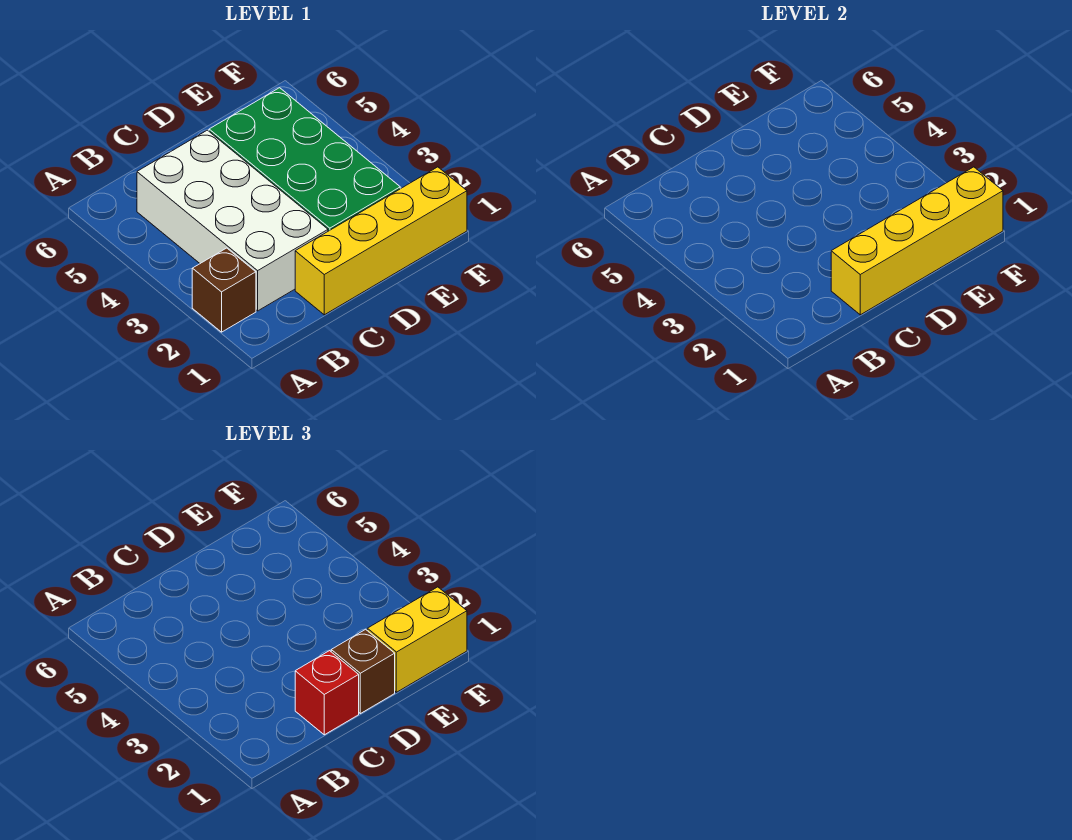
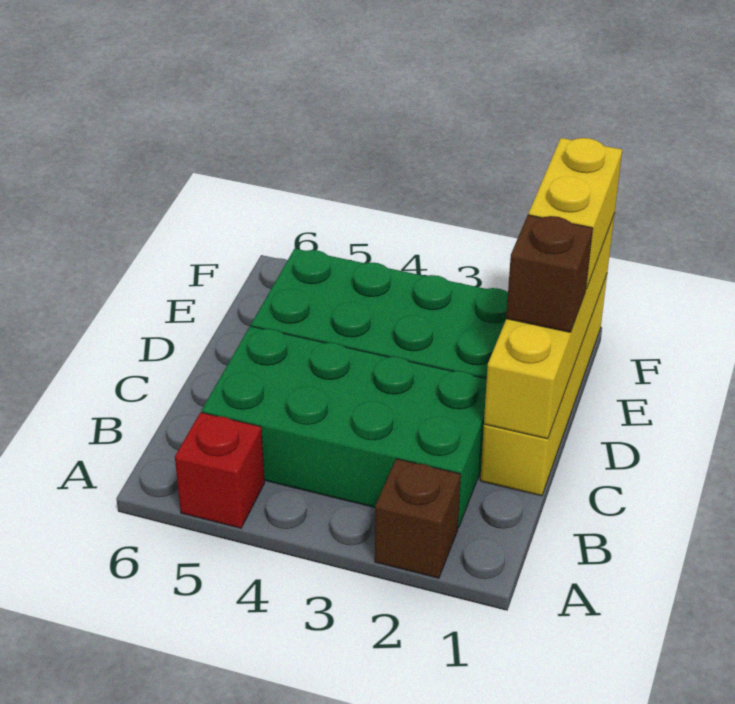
white brick B2:C5 level 1 -> green brick B2:C5 level 1
red brick C1 level 3 -> red brick A5 level 1

